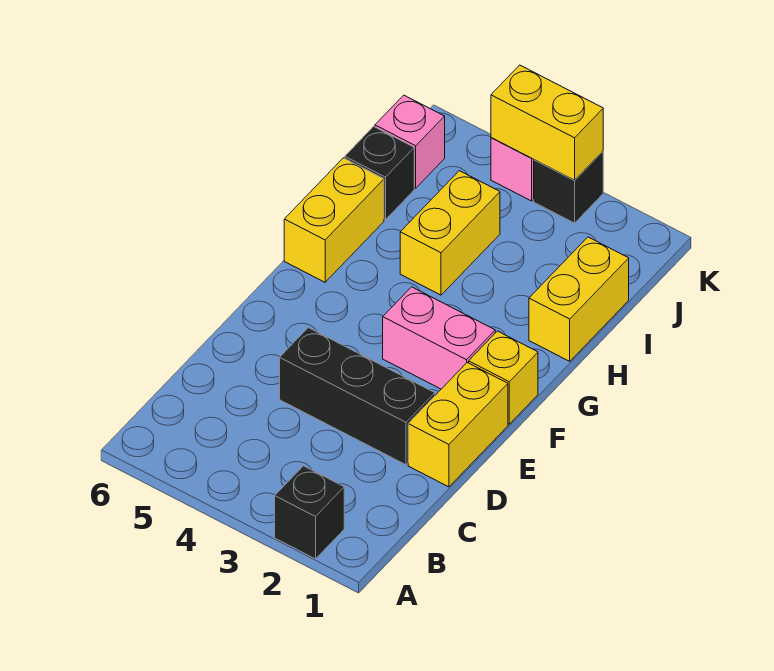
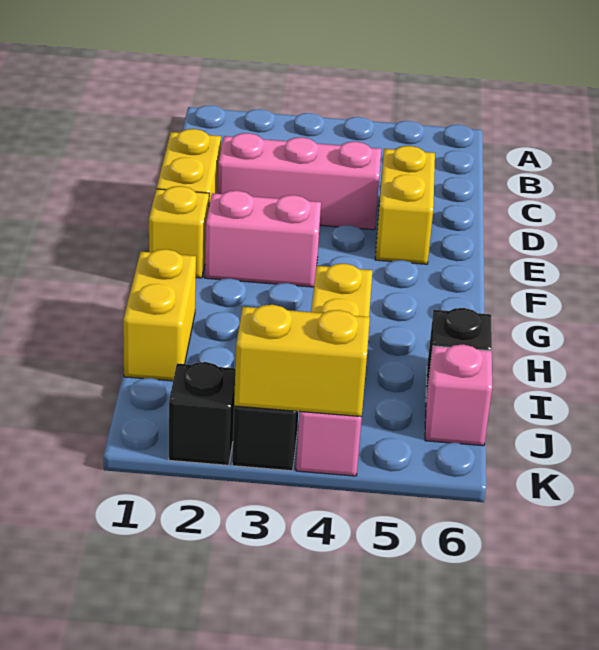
black brick A2 level 1 -> black brick K2 level 1
black brick D2:D4 level 1 -> pink brick D2:D4 level 1
yellow brick G6:H6 level 1 -> yellow brick D5:E5 level 1

